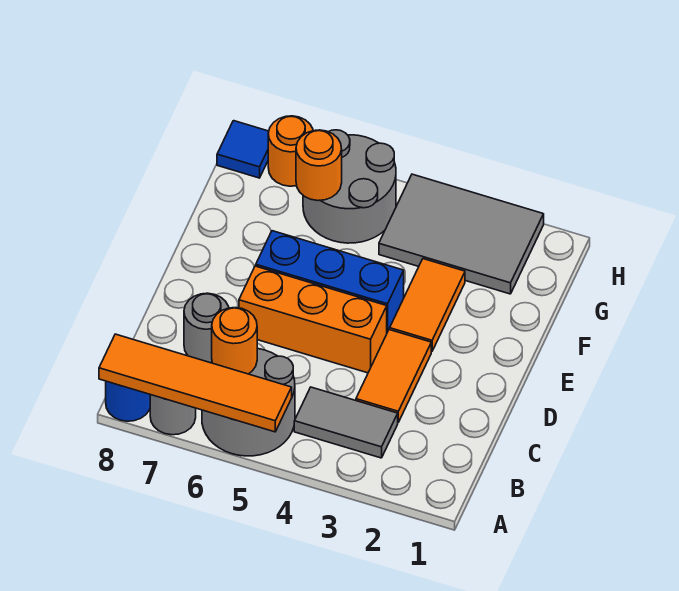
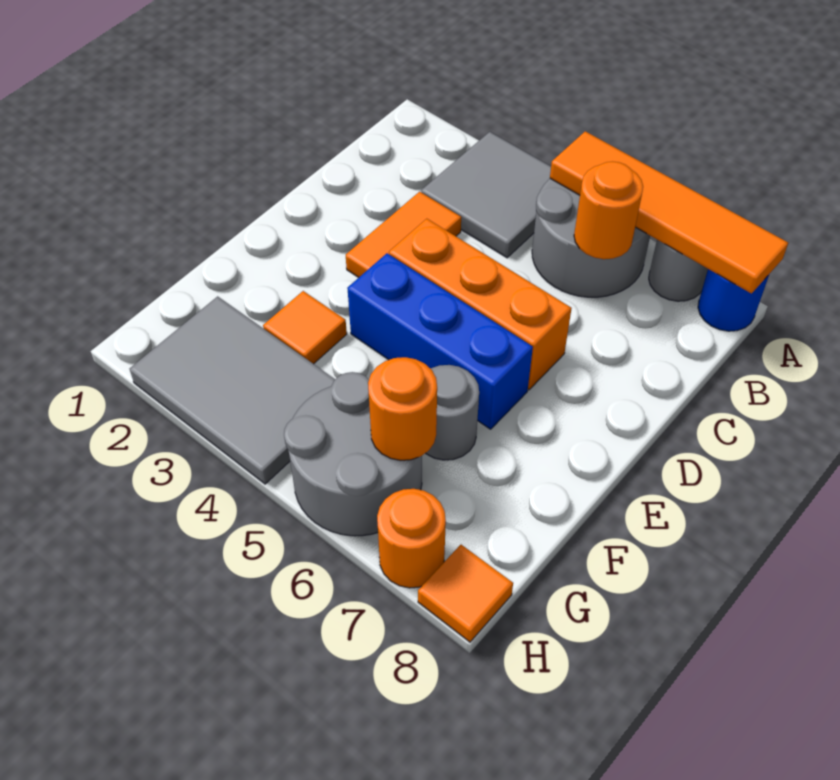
grey tile B3:B4 level 1 -> grey tile A3:B4 level 1
grey round brick C7 level 1 -> grey round brick F6 level 1
orange tile E3:F3 level 1 -> orange tile F3 level 1
blue tile H8 level 1 -> orange tile H8 level 1

